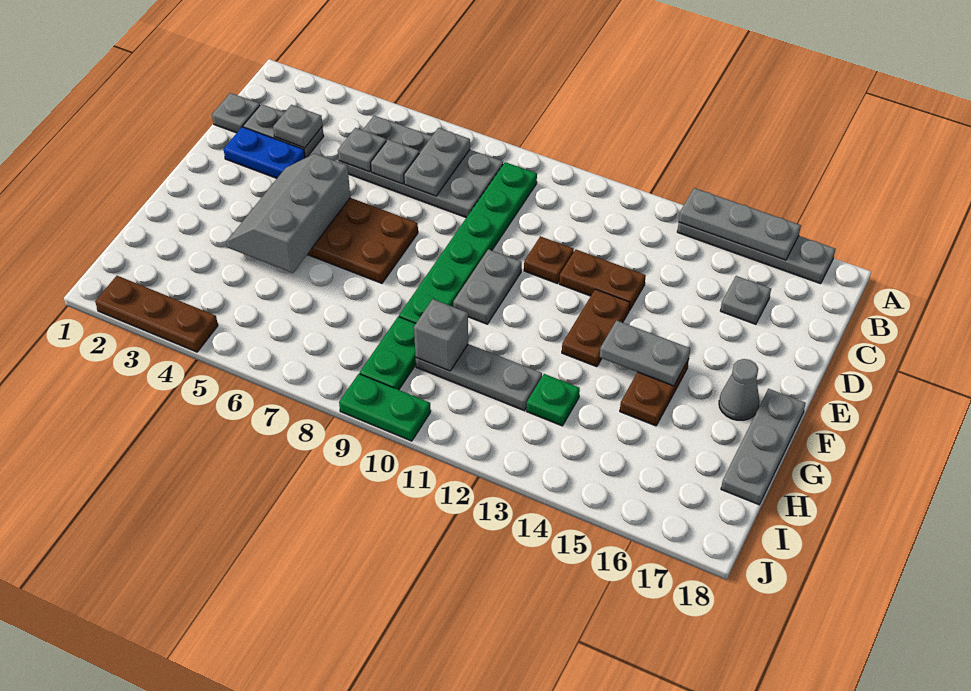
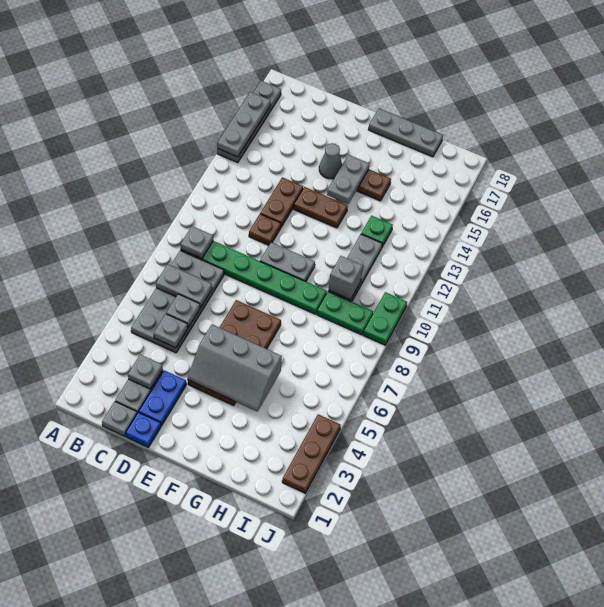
grey plate C16 level 1 -> grey plate B9 level 2
none -> blue plate D1 level 1
grey cone F17 level 1 -> grey cone E15 level 1

